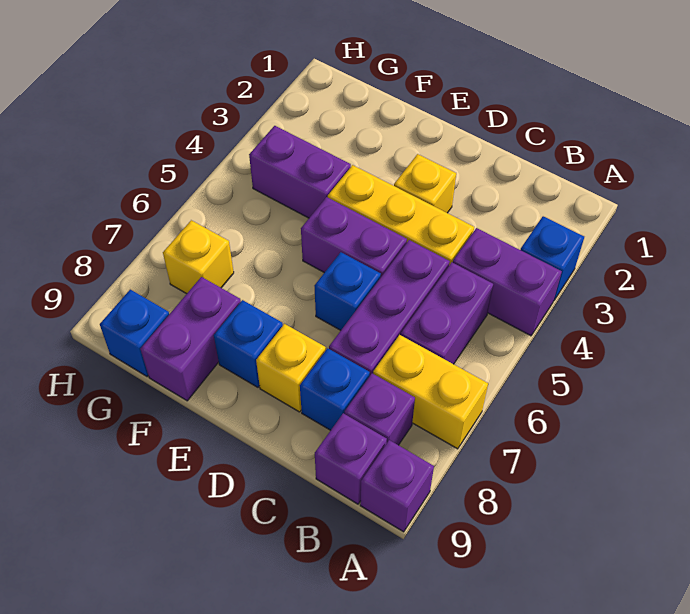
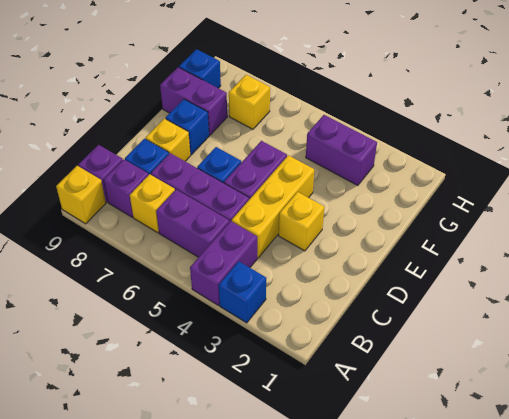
yellow brick A7:B7 level 1 -> yellow brick B7 level 1
purple brick A9 level 1 -> yellow brick A9 level 1
purple brick F4:G4 level 1 -> purple brick G3:G4 level 1

